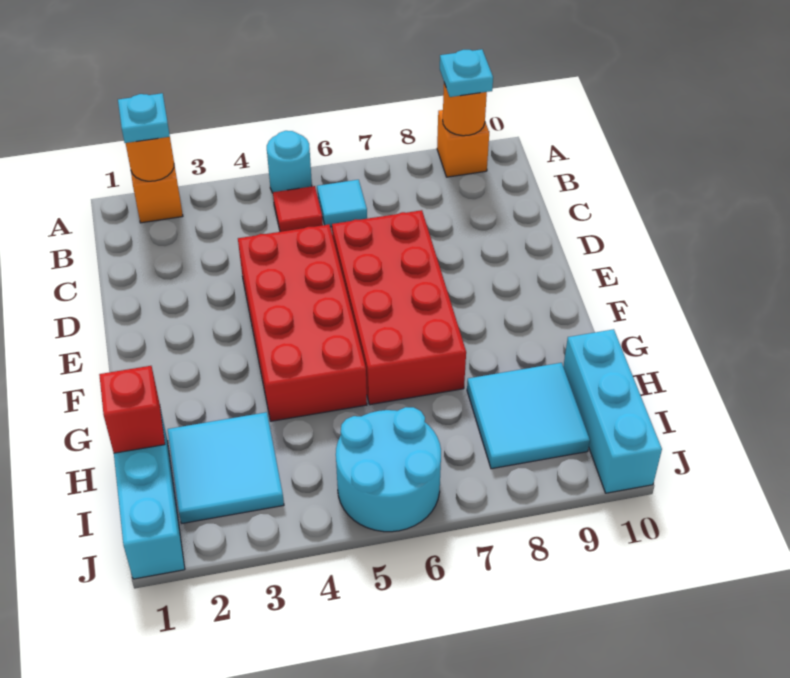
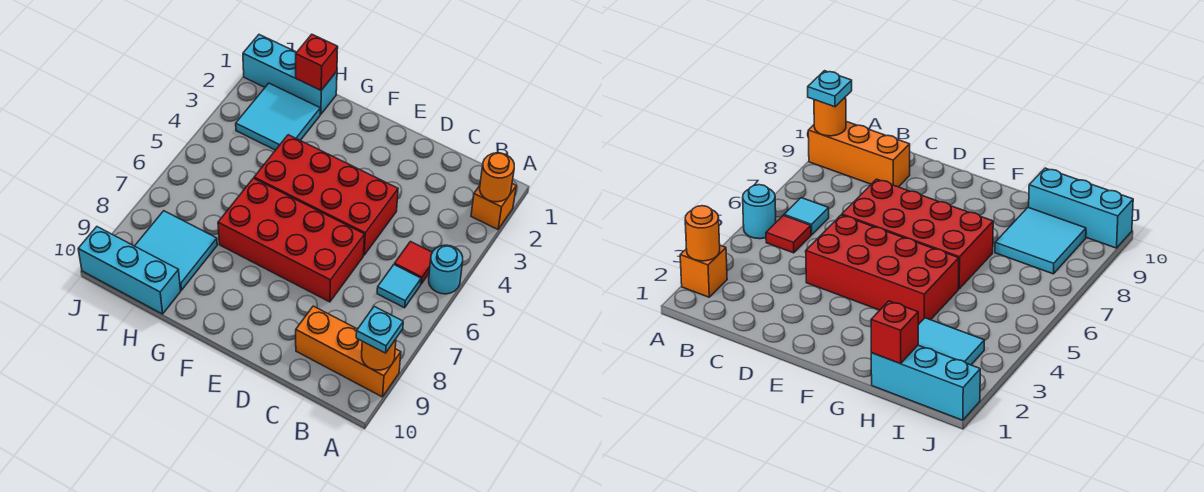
cyan plate A2 level 3 -> none
orange brick A9 level 1 -> orange brick A9:C9 level 1
cyan round brick I5:J6 level 1 -> none

